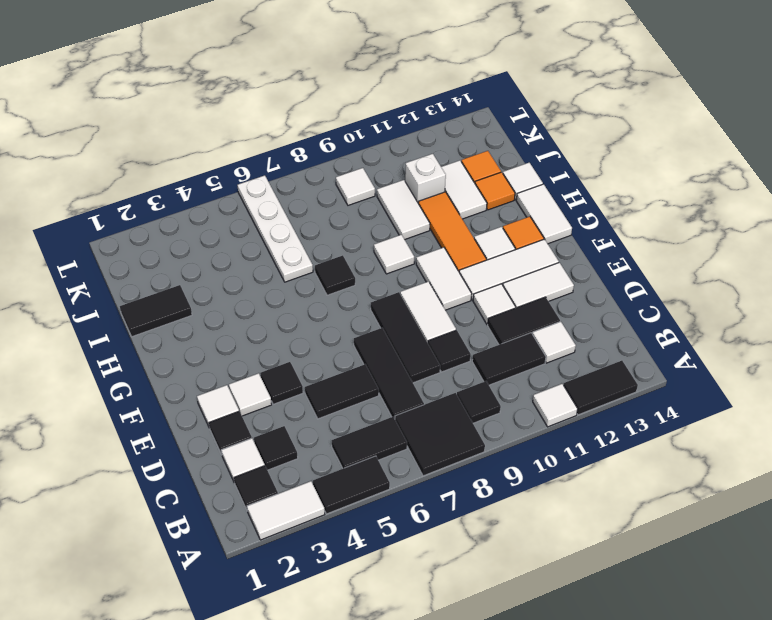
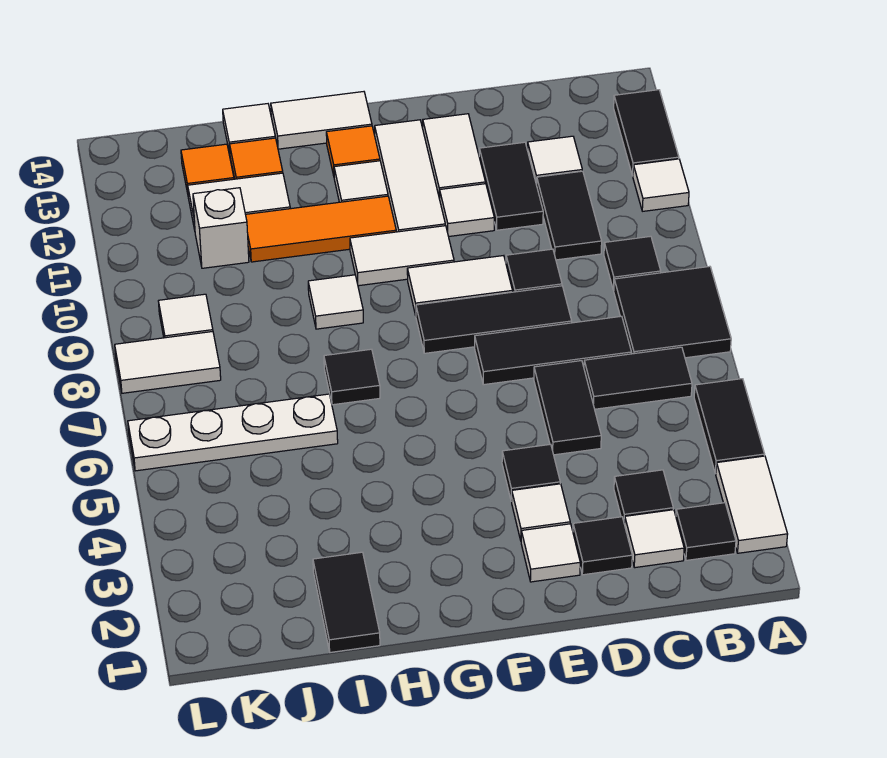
black tile B5:B6 level 1 -> black tile B6:C6 level 1
white tile I10:J10 level 1 -> white tile K8:L8 level 1

